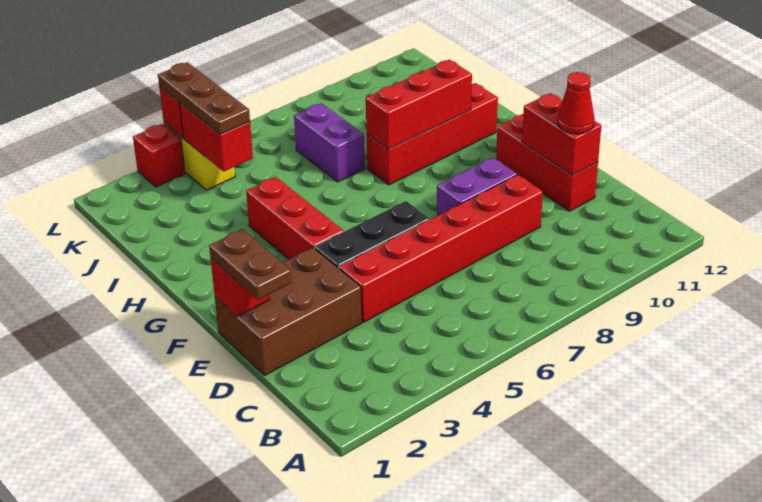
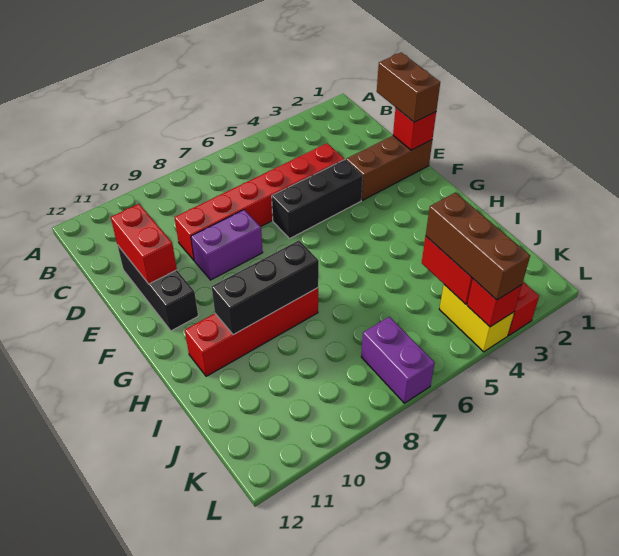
brown brick D1:E3 level 1 -> brown brick E1:E3 level 1
brown plate D1:E1 level 3 -> brown brick D1:E1 level 3
red brick D11:F11 level 1 -> black brick D11:F11 level 1
red cone D11 level 3 -> none
red brick F4:H4 level 1 -> none
red brick H8:H10 level 2 -> black brick H8:H10 level 2
purple brick I7:J7 level 1 -> purple brick K7:L7 level 1
brown plate J4:L4 level 3 -> brown brick J4:L4 level 3

